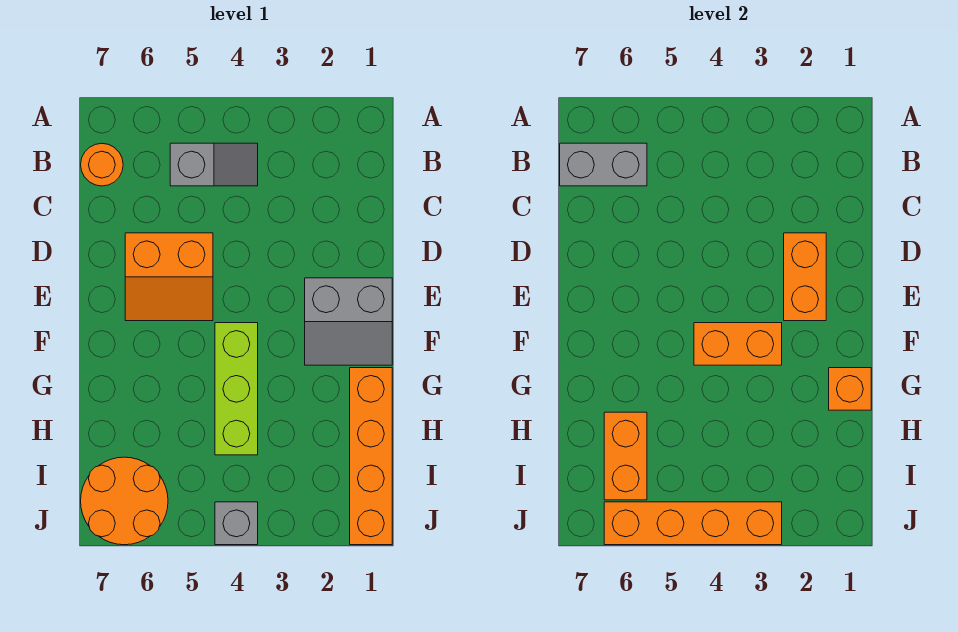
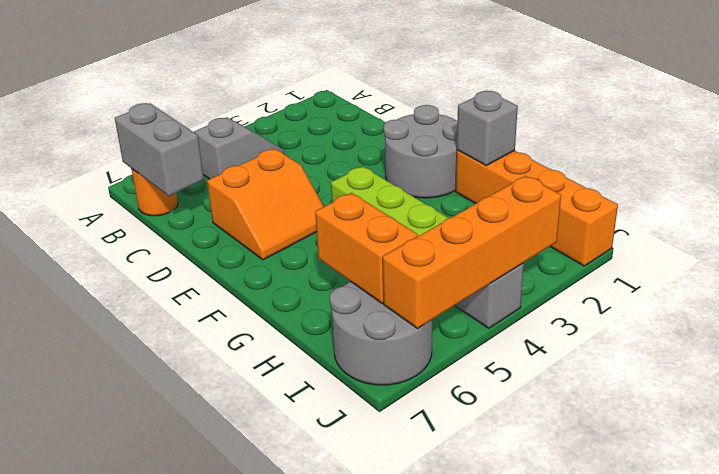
grey brick B6:B7 level 2 -> grey brick B7:C7 level 2
orange brick D2:E2 level 2 -> none
grey slope E1:F2 level 1 top E -> grey round brick E1:F2 level 1
orange brick F3:F4 level 2 -> none
orange brick G1 level 2 -> grey brick G1 level 2
orange round brick I6:J7 level 1 -> grey round brick I6:J7 level 1

